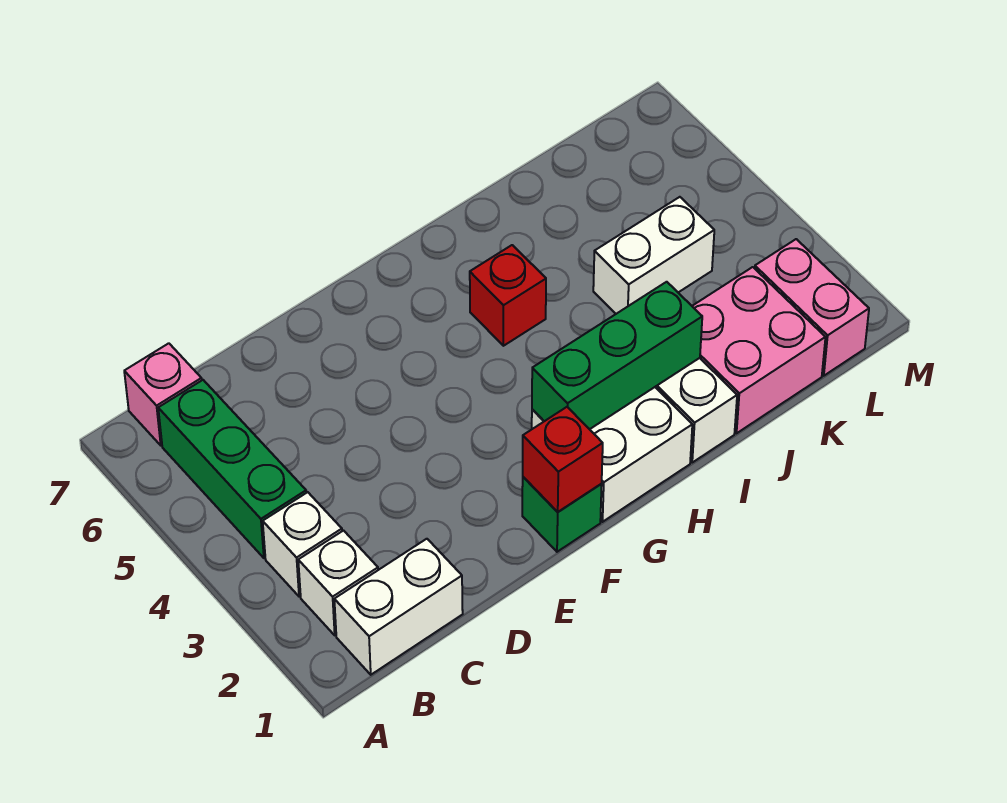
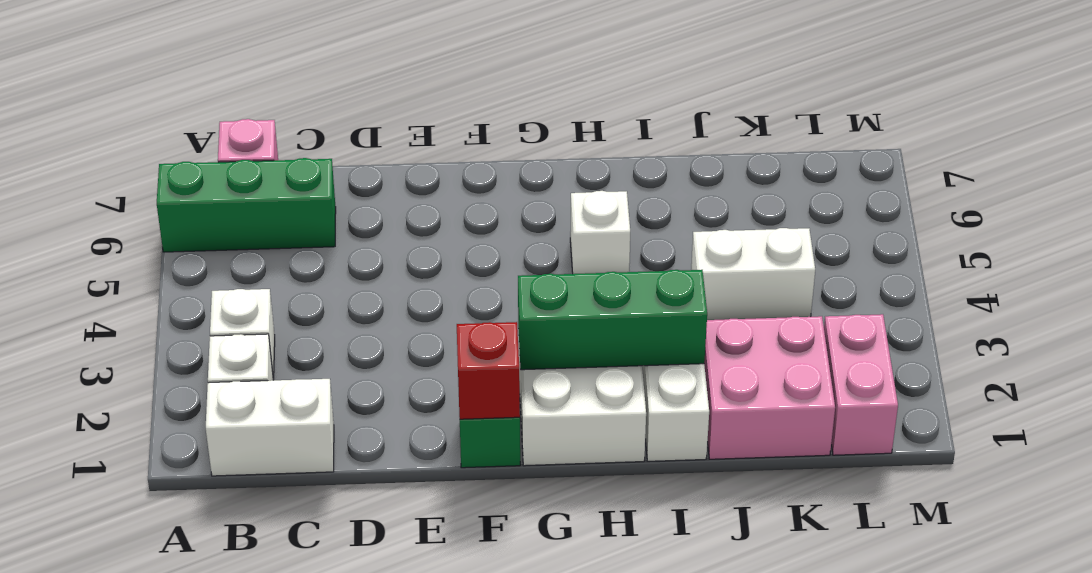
green brick B4:B6 level 1 -> green brick A6:C6 level 1
red brick H5 level 1 -> white brick H5 level 1

